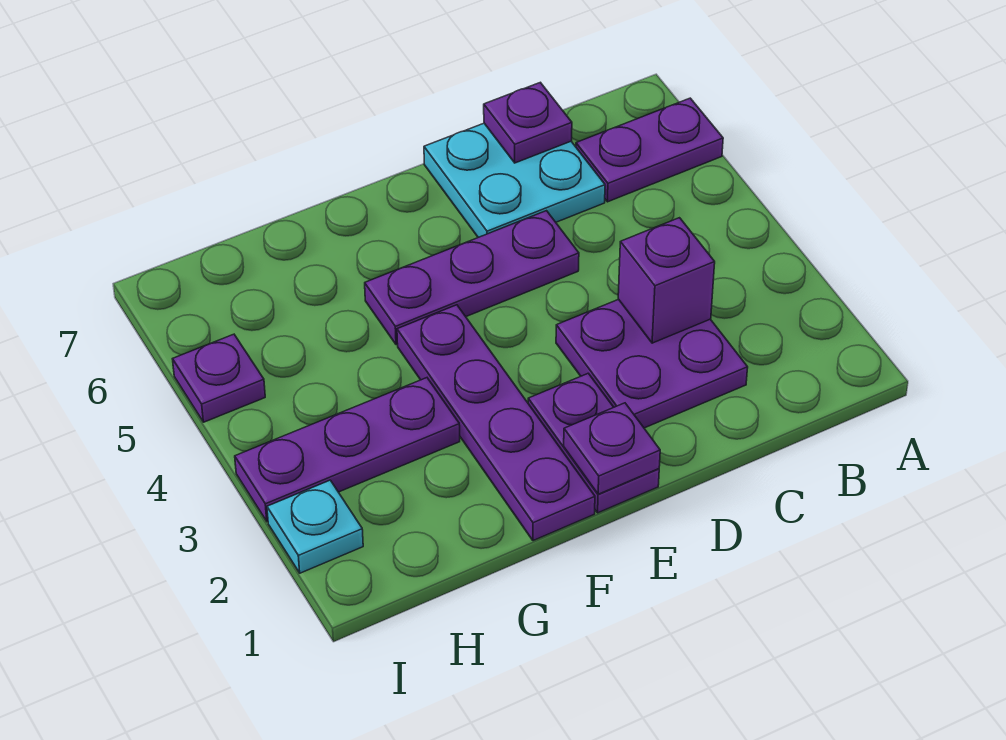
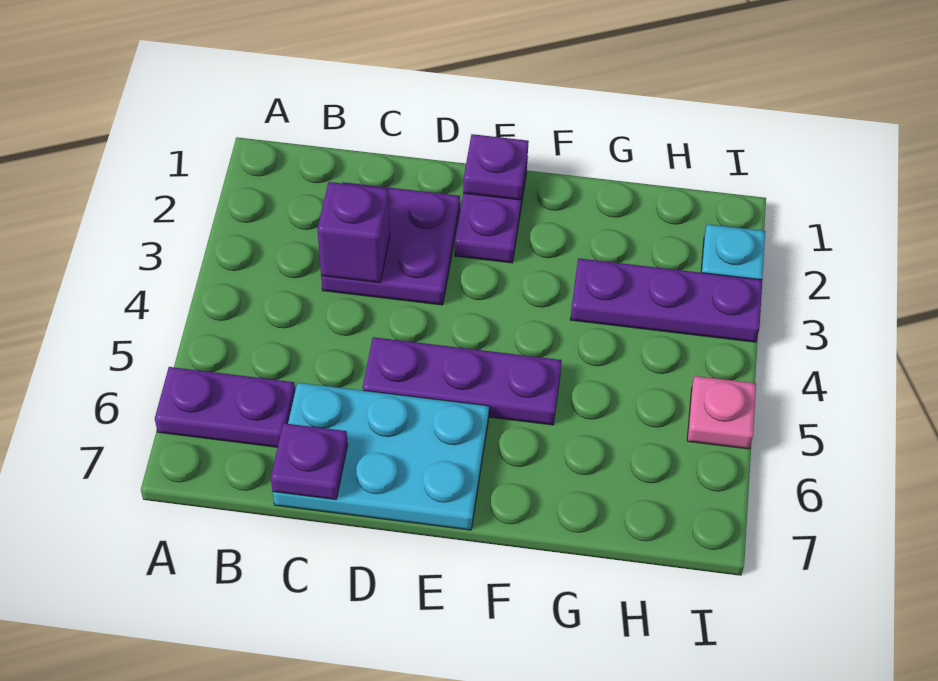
cyan plate C6:D7 level 1 -> cyan plate C6:E7 level 1
purple plate F1:F4 level 1 -> none
purple plate I5 level 1 -> pink plate I5 level 1

